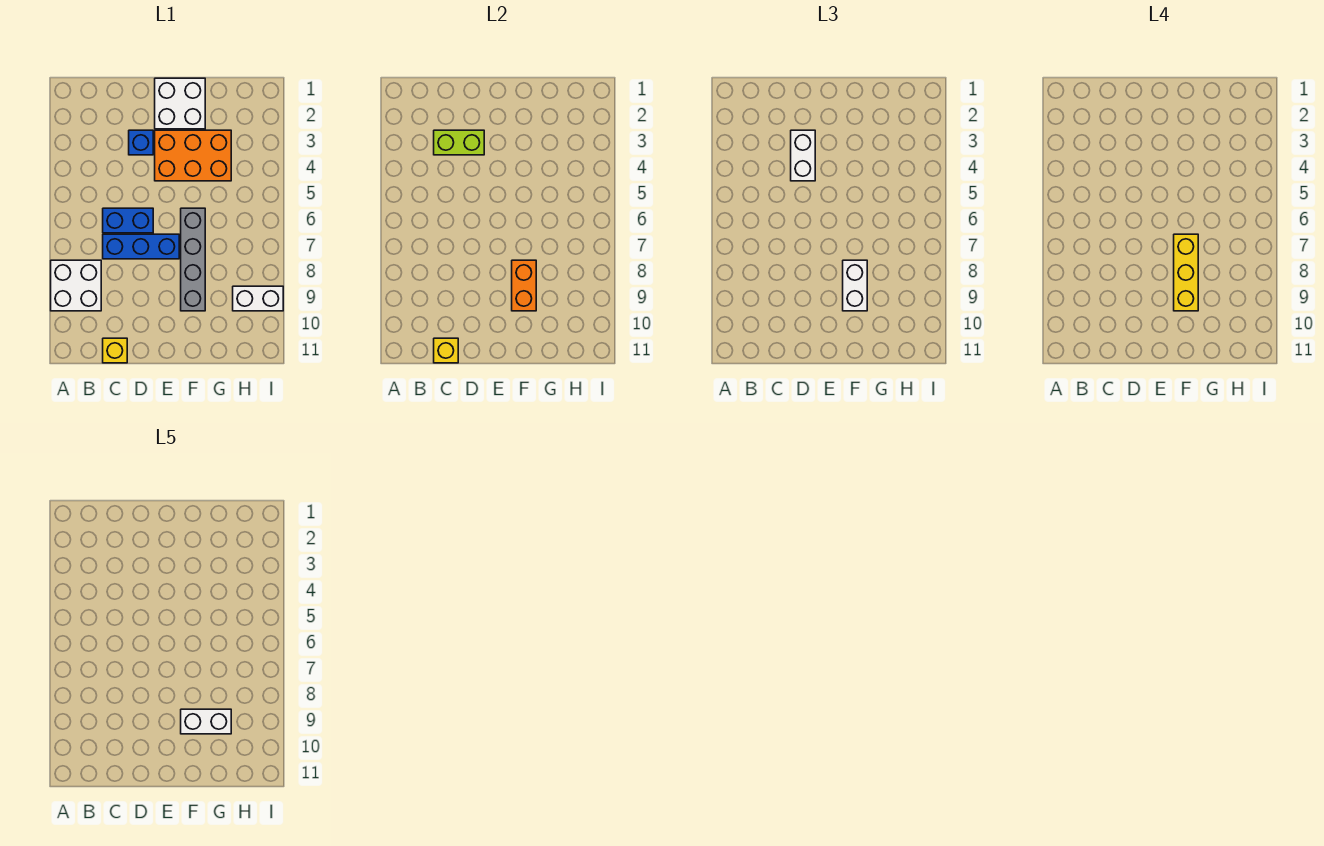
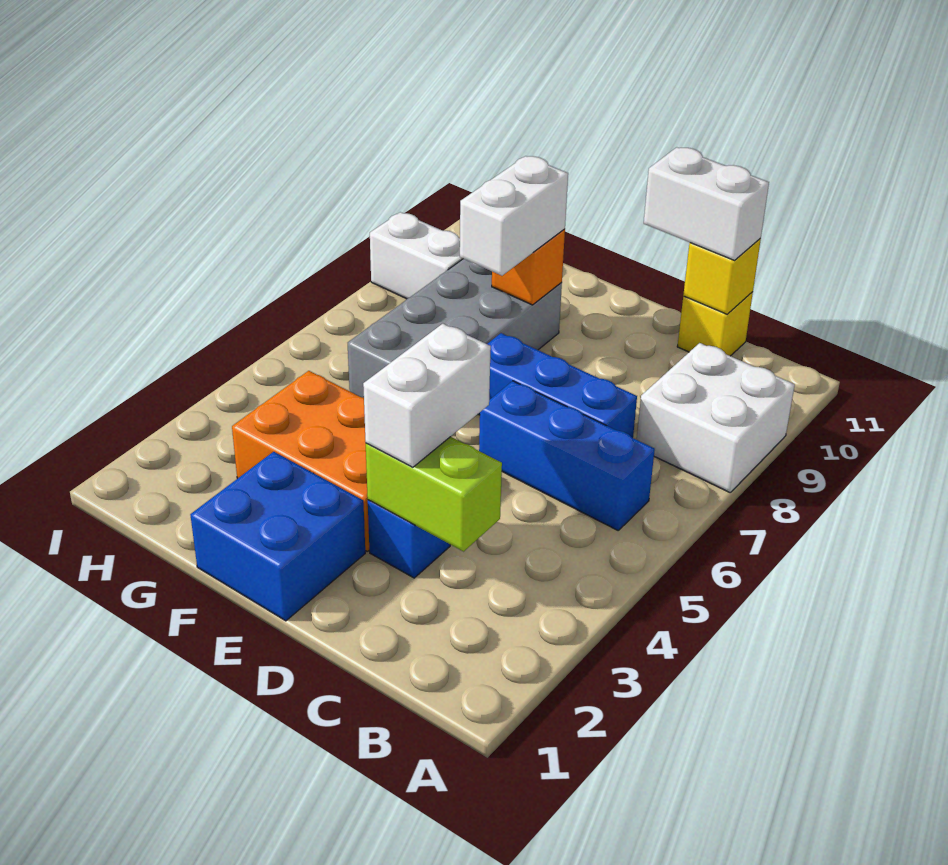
blue brick C6:D6 level 1 -> blue brick B6:D6 level 1
white brick E1:F2 level 1 -> blue brick E1:F2 level 1
grey brick F6:F9 level 1 -> grey brick F6:G9 level 1
yellow brick F7:F9 level 4 -> none
orange brick F8:F9 level 2 -> orange brick F9 level 2
white brick F9:G9 level 5 -> white brick C11:D11 level 3

